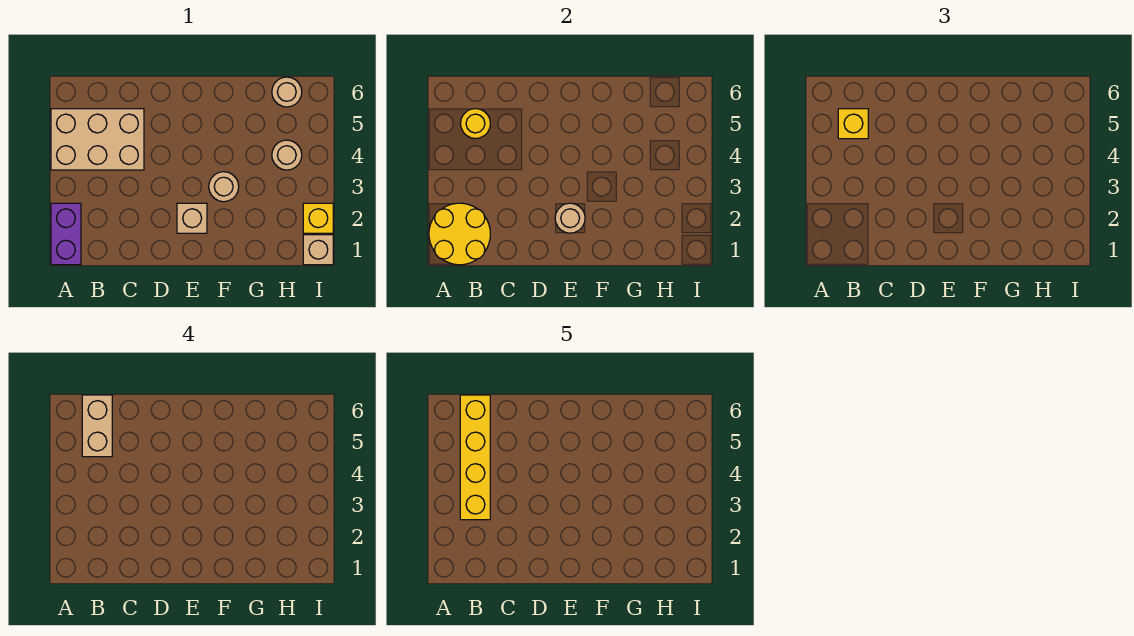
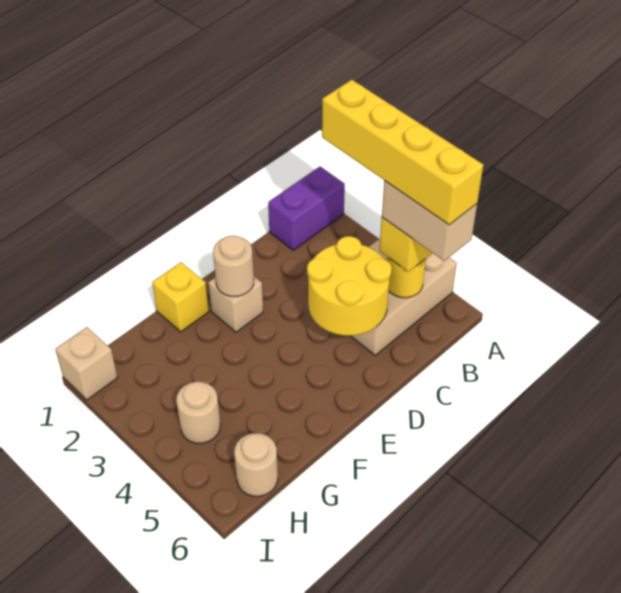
purple brick A1:A2 level 1 -> purple brick A1:B1 level 1
yellow round brick A1:B2 level 2 -> yellow round brick C4:D5 level 2
tan round brick F3 level 1 -> none
yellow brick I2 level 1 -> yellow brick F1 level 1

